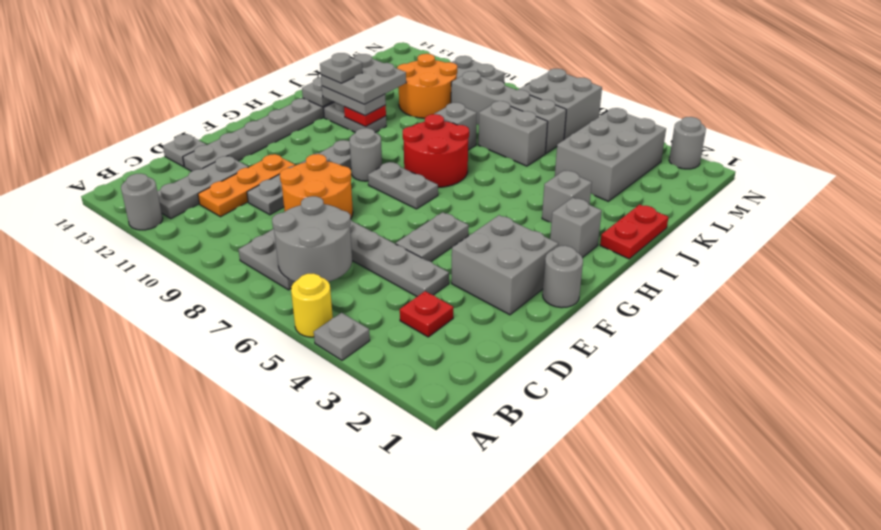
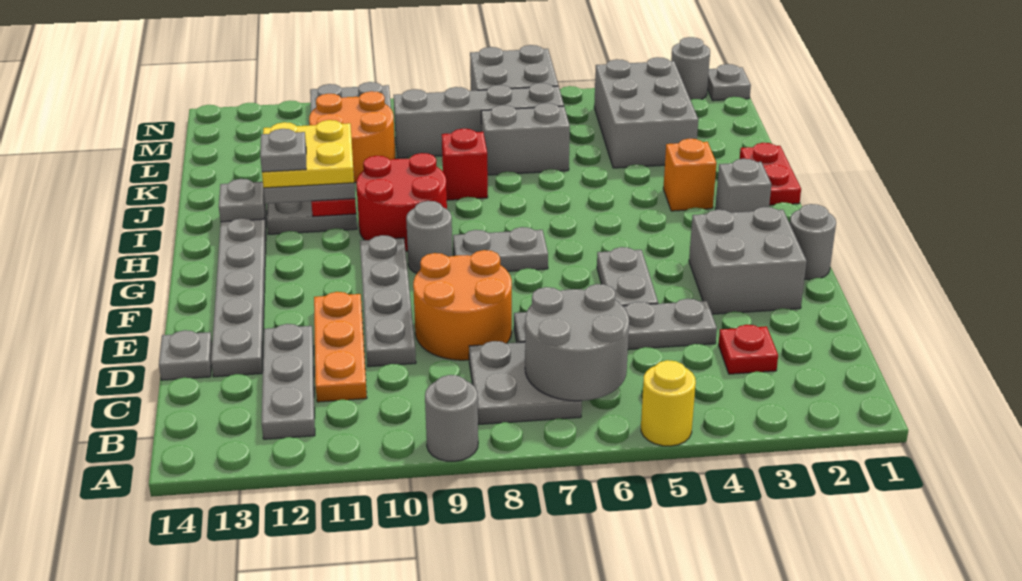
grey plate A4 level 1 -> grey plate N1 level 1
grey round brick A12 level 1 -> grey round brick A9 level 1
red round brick H7:I8 level 1 -> red round brick H9:I10 level 1
grey brick I3 level 1 -> orange brick I3 level 1
grey plate I11:J12 level 4 -> yellow plate I11:J12 level 4
grey brick J8 level 1 -> red brick J8 level 1

